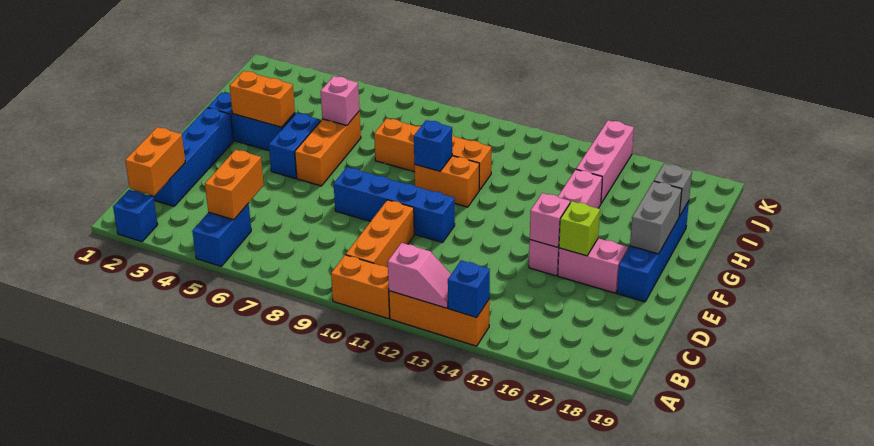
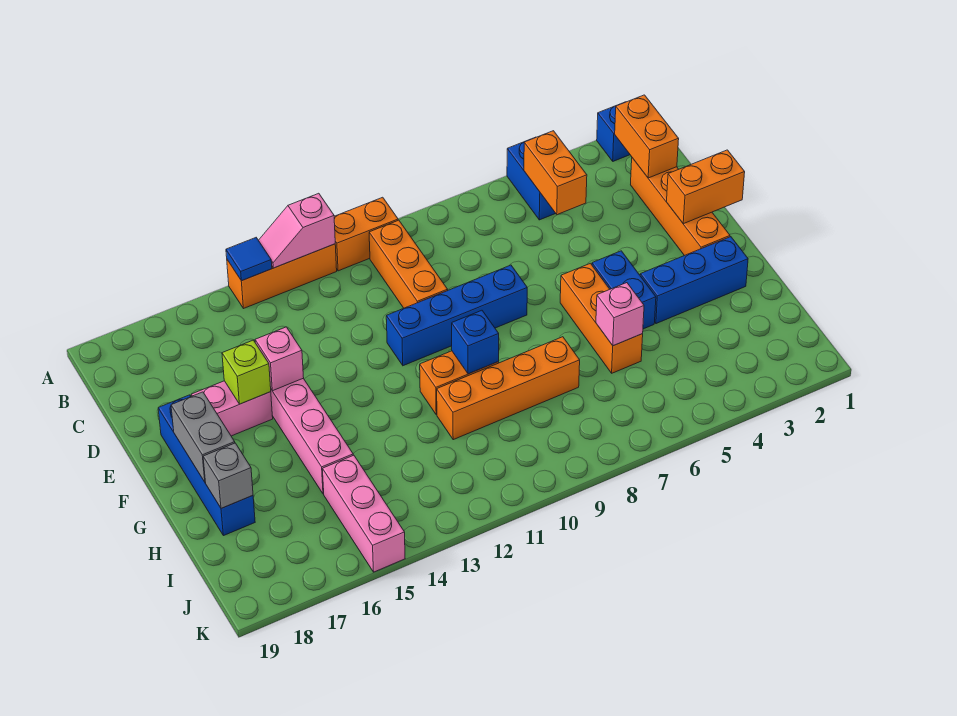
blue brick A14 level 2 -> blue tile A14 level 2
blue brick C2:F2 level 1 -> orange brick C2:F2 level 1
orange brick G3:G4 level 2 -> orange brick E1:E2 level 2

